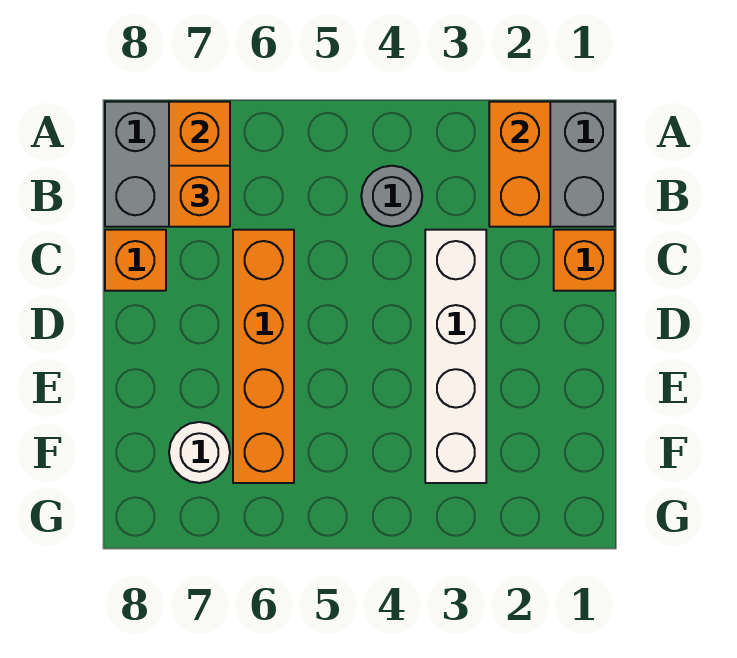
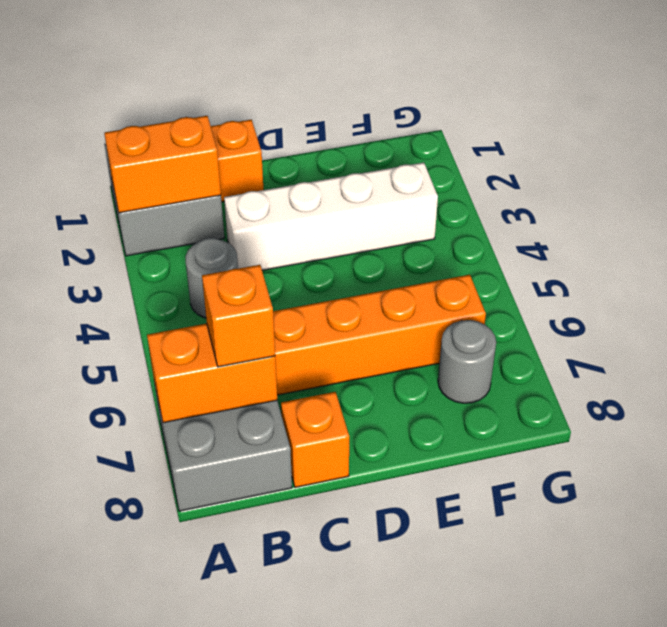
white round brick F7 level 1 -> grey round brick F7 level 1

